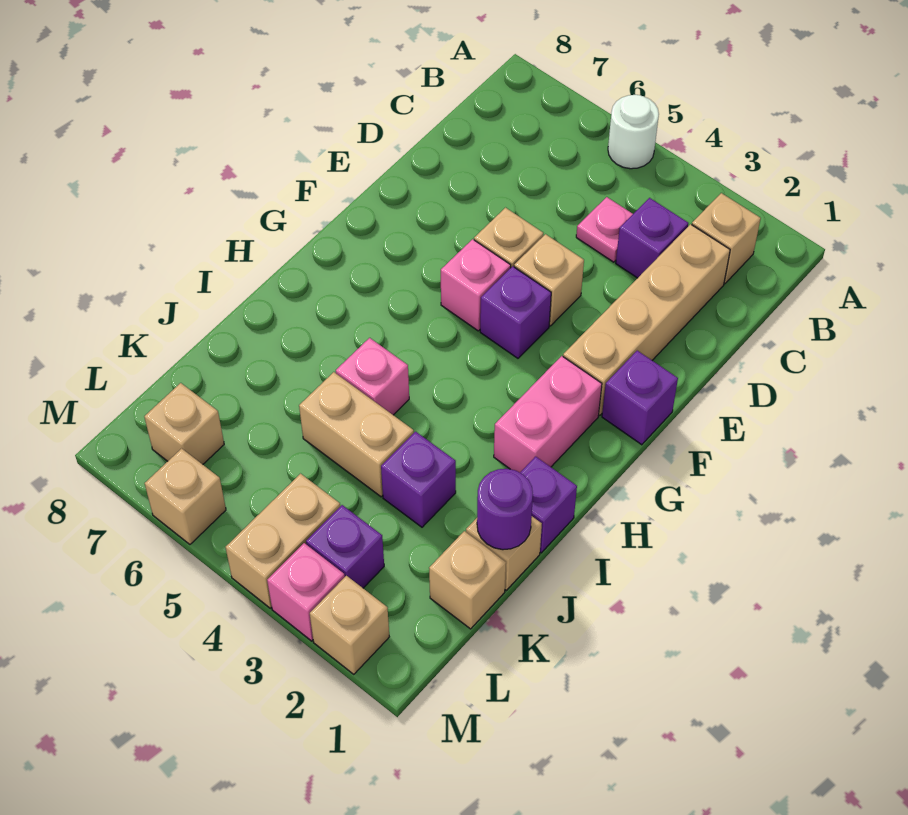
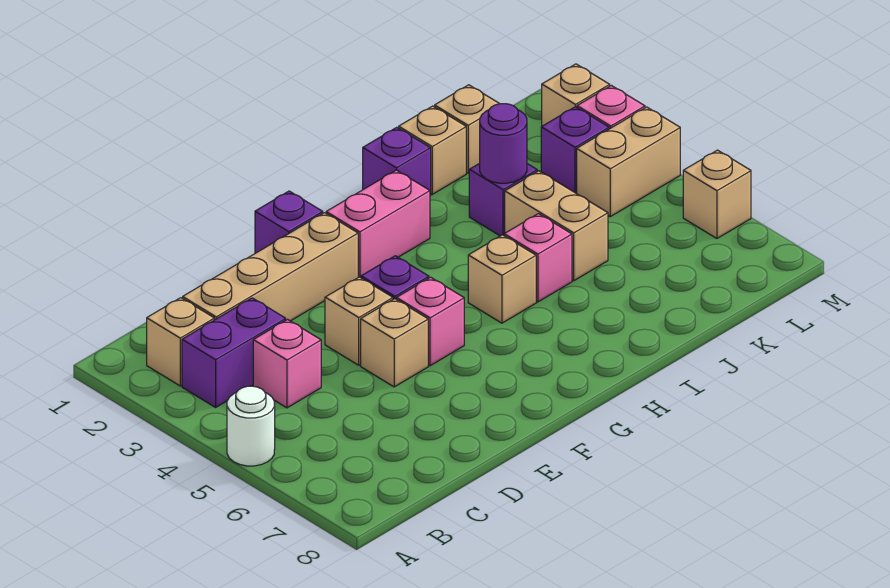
purple brick C3 level 1 -> purple brick B3:C3 level 1
pink plate C4 level 1 -> pink brick C4 level 1
purple round brick J1 level 2 -> purple round brick J3 level 2
tan brick L7 level 1 -> tan brick H5 level 1

